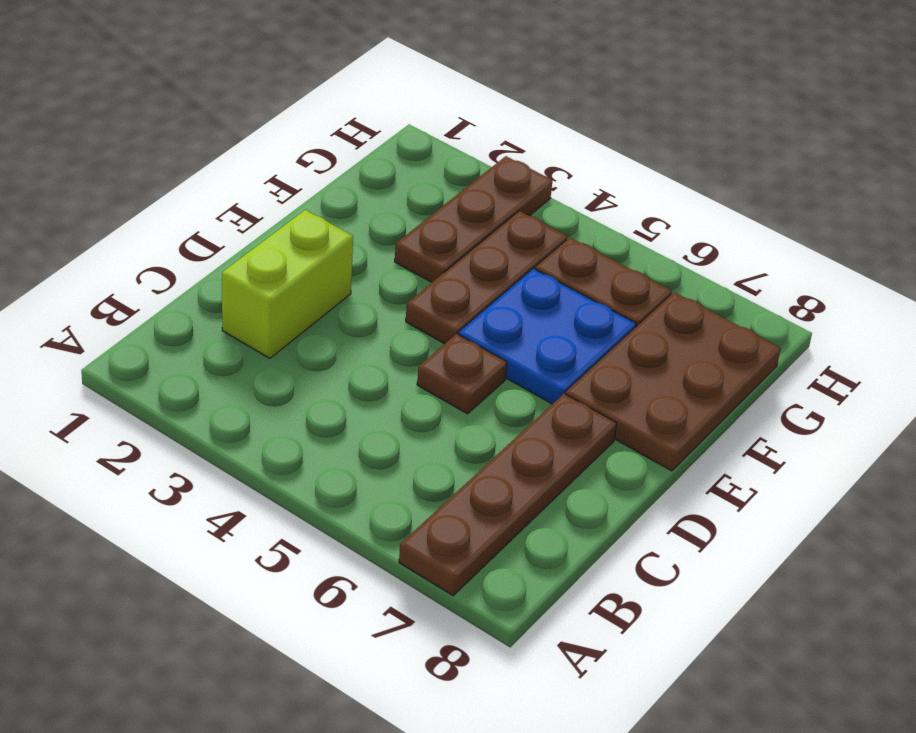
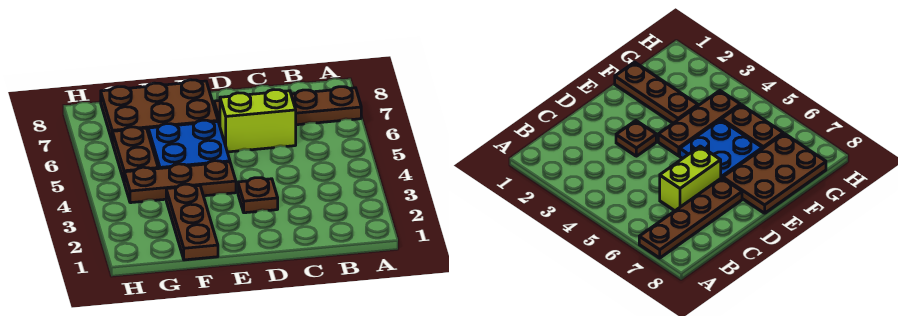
lime brick C2:D2 level 1 -> lime brick C6:D6 level 1
brown plate D5 level 1 -> brown plate D3 level 1
brown plate F3:H3 level 1 -> brown plate F1:F3 level 1

